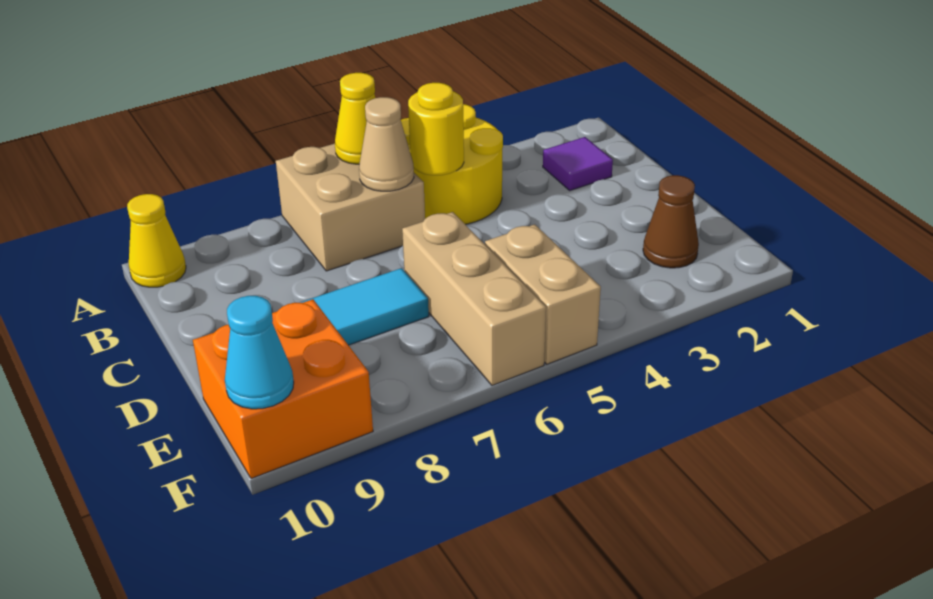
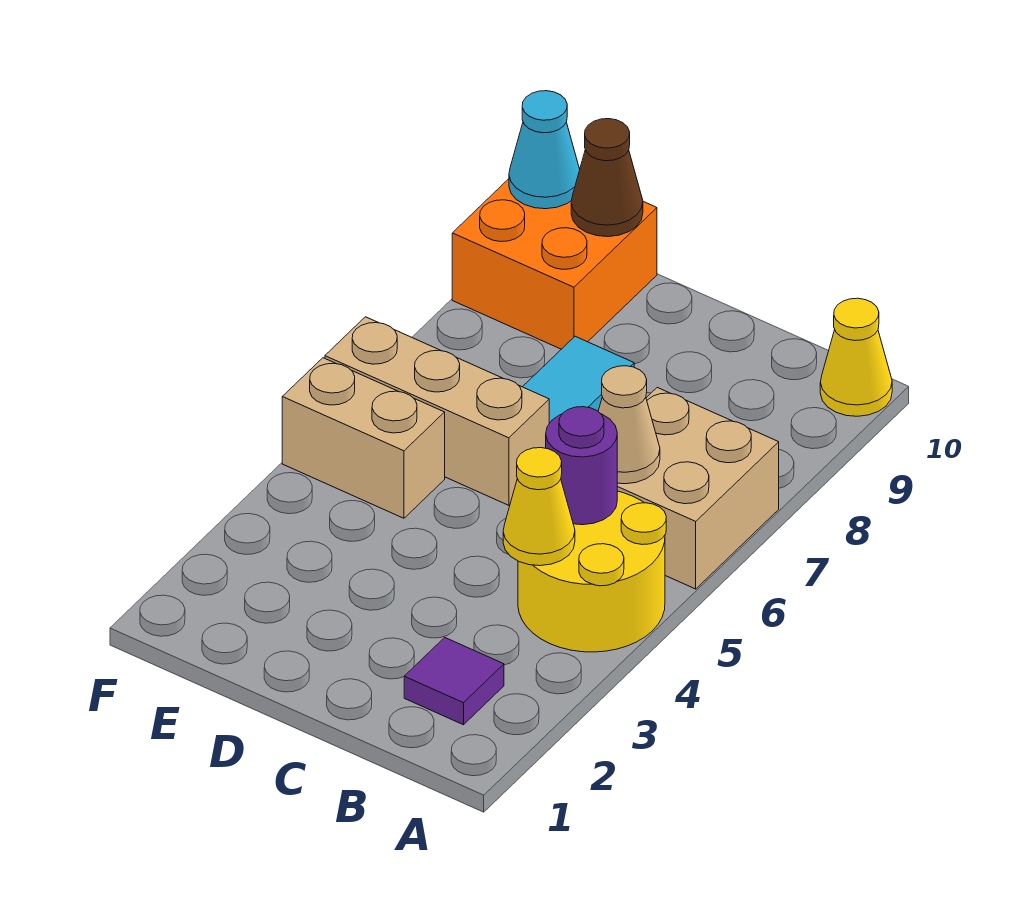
yellow cone A6 level 2 -> yellow cone B4 level 2
yellow round brick B5 level 2 -> purple round brick B5 level 2
brown cone E2 level 1 -> brown cone E10 level 2

